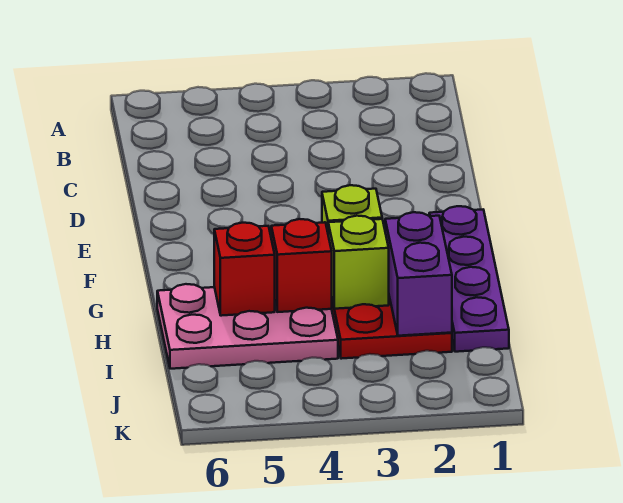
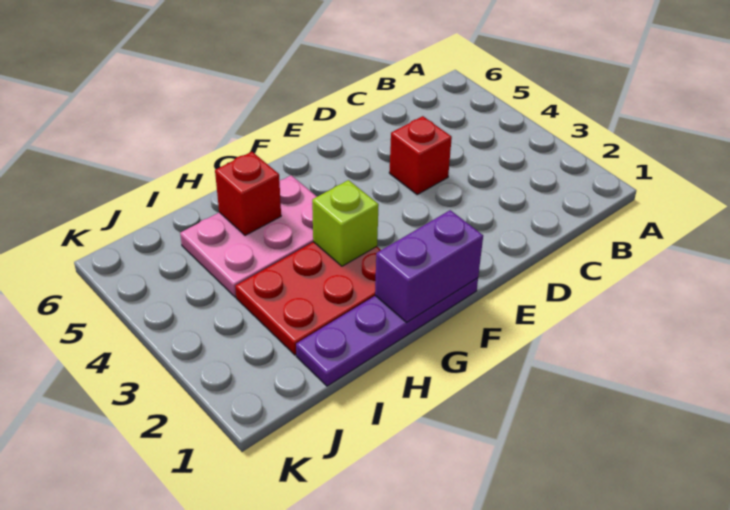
purple brick H2:I2 level 2 -> purple brick F1:G1 level 2
lime brick H3 level 2 -> none
pink plate H4:I6 level 1 -> pink plate G4:I5 level 1
red brick H4 level 2 -> red brick D4 level 1

